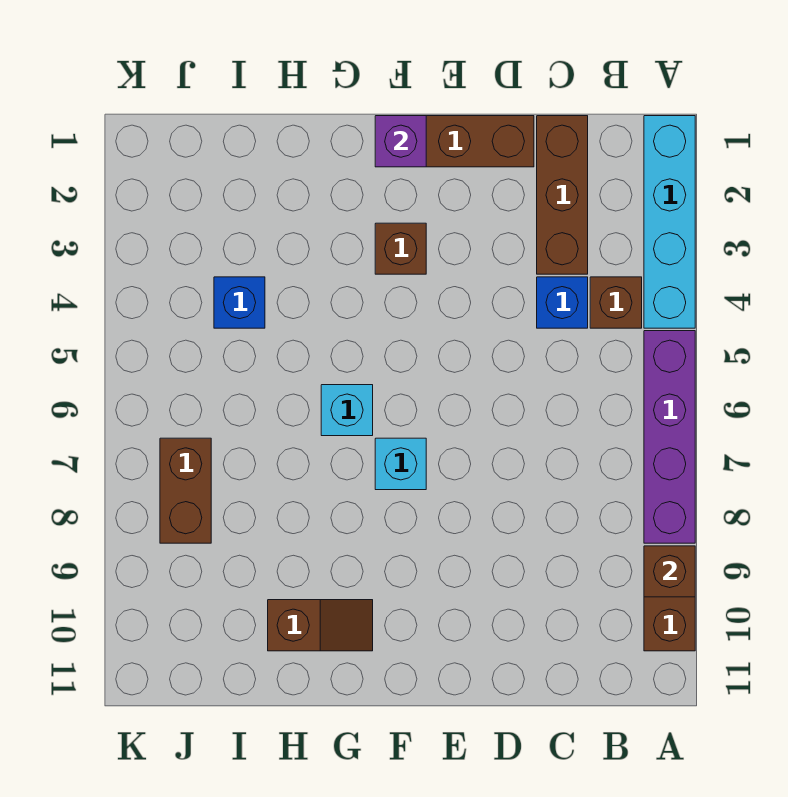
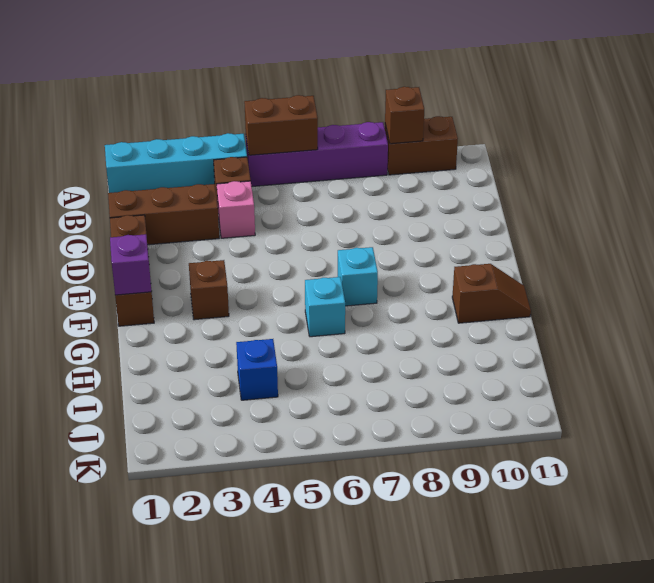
blue brick C4 level 1 -> pink brick C4 level 1
brown slope G10:H10 level 1 top H -> brown slope G10:G11 level 1 top 10
brown brick J7:J8 level 1 -> brown brick A5:A6 level 2

